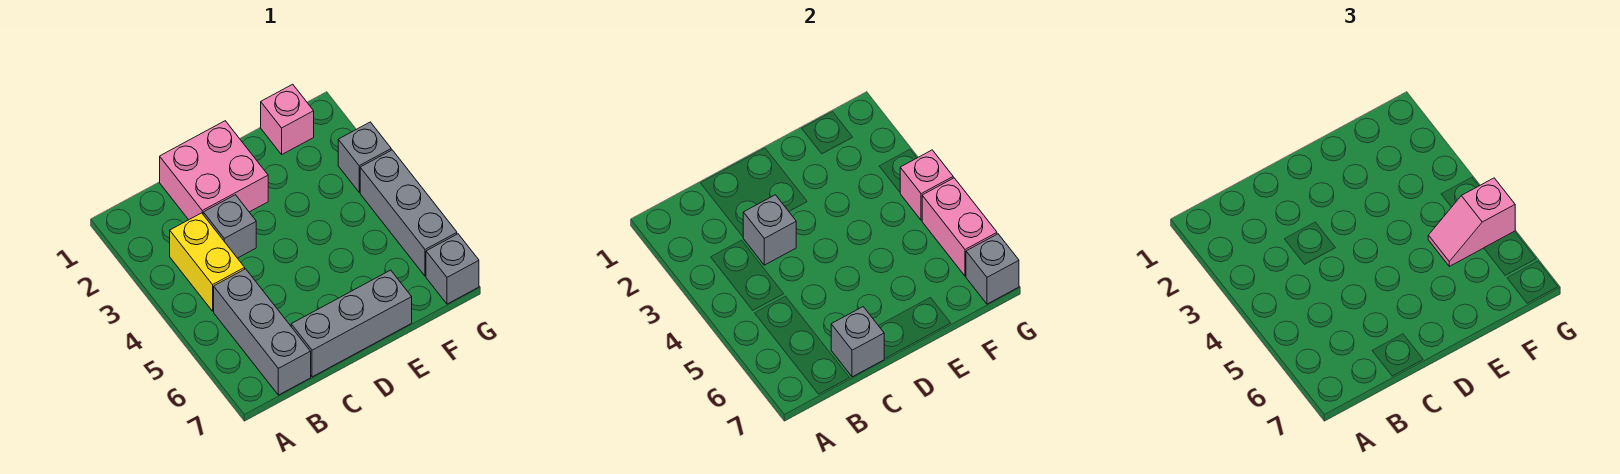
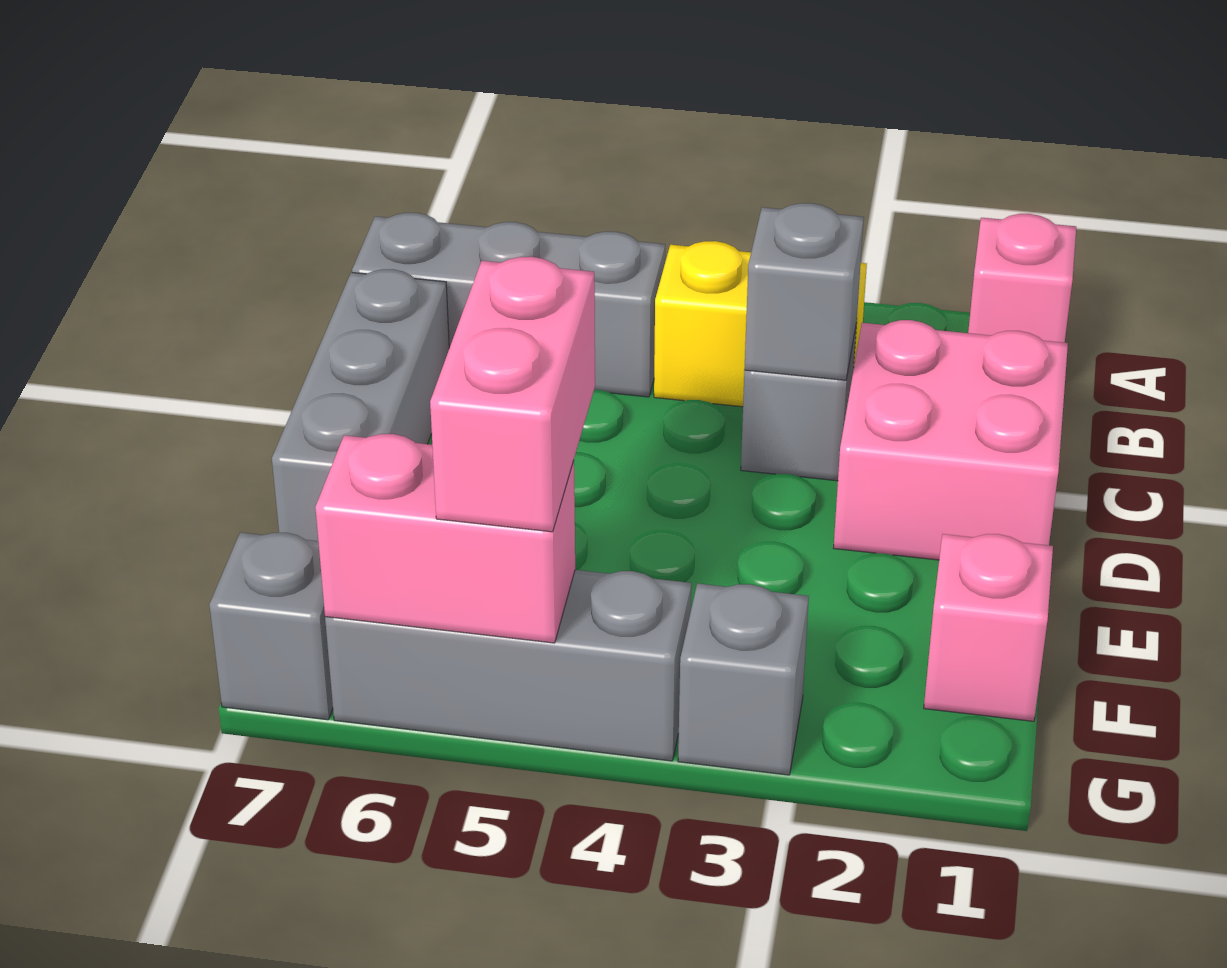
grey brick C7 level 2 -> none
pink slope F5:G5 level 3 top G -> pink brick F5:G5 level 3
pink brick G4 level 2 -> pink brick A1 level 1
grey brick G7 level 2 -> none

